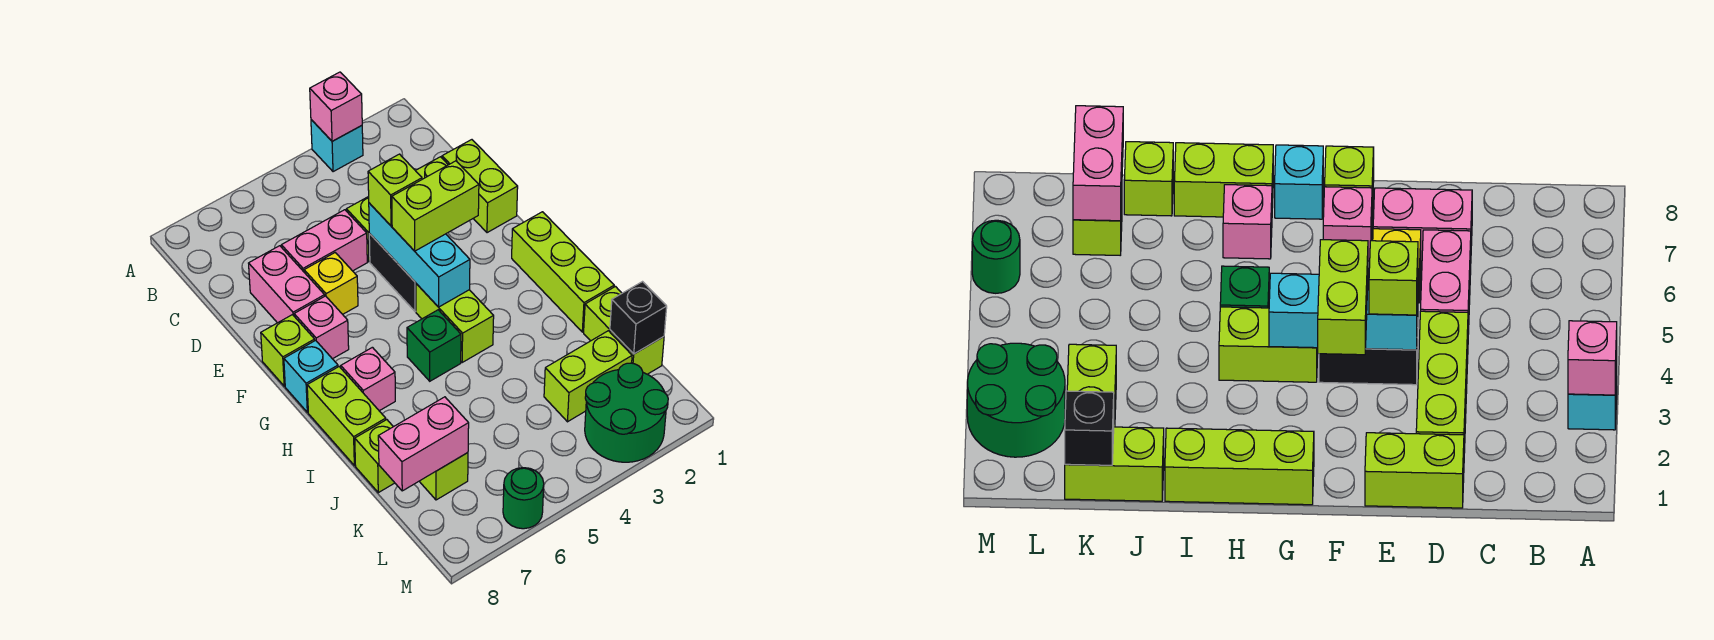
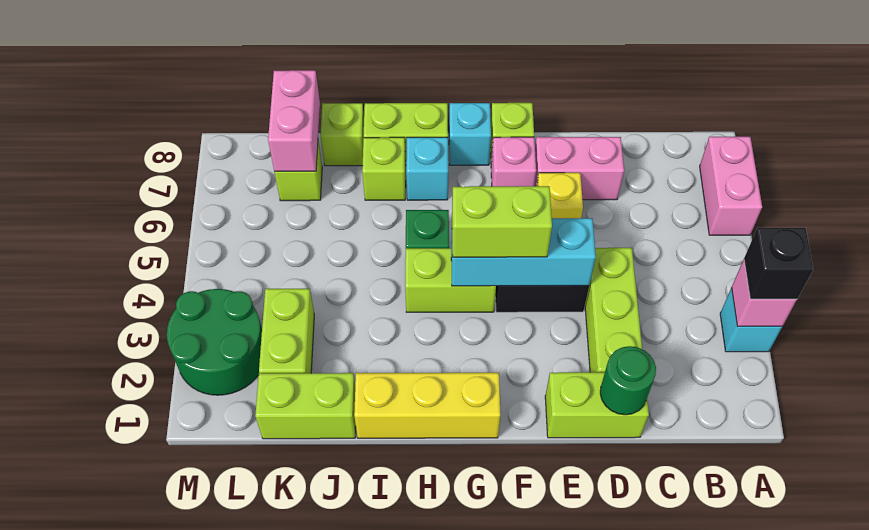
pink brick D5:D6 level 1 -> pink brick A6:A7 level 1
lime brick E4 level 3 -> lime brick I7 level 1
lime brick F3:F4 level 3 -> lime brick F4:G4 level 3
lime brick G1:I1 level 1 -> yellow brick G1:I1 level 1
pink brick H7 level 1 -> cyan brick H7 level 1
black brick K1 level 2 -> black brick A3 level 3
green round brick M6 level 1 -> green round brick D1 level 2

